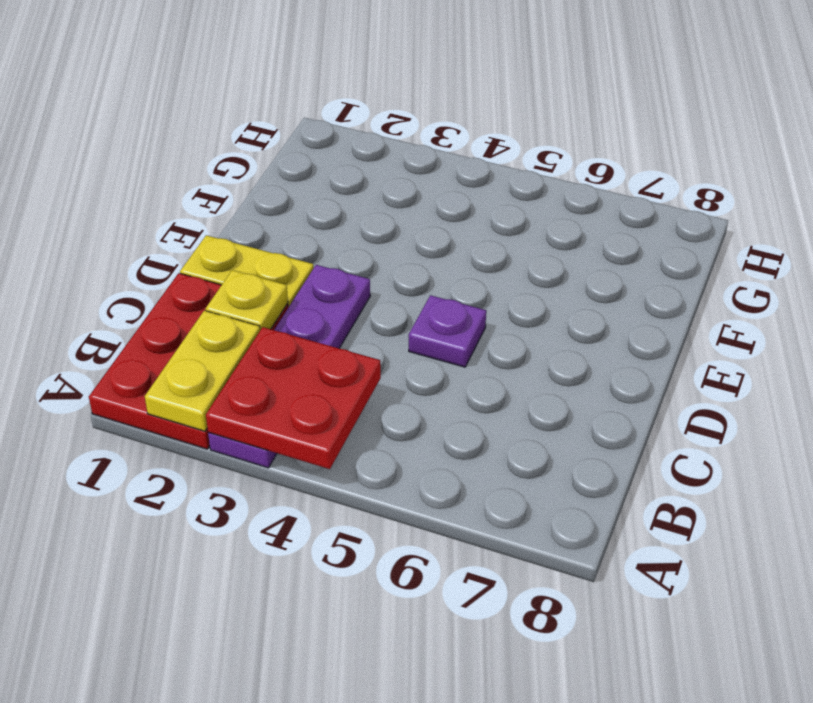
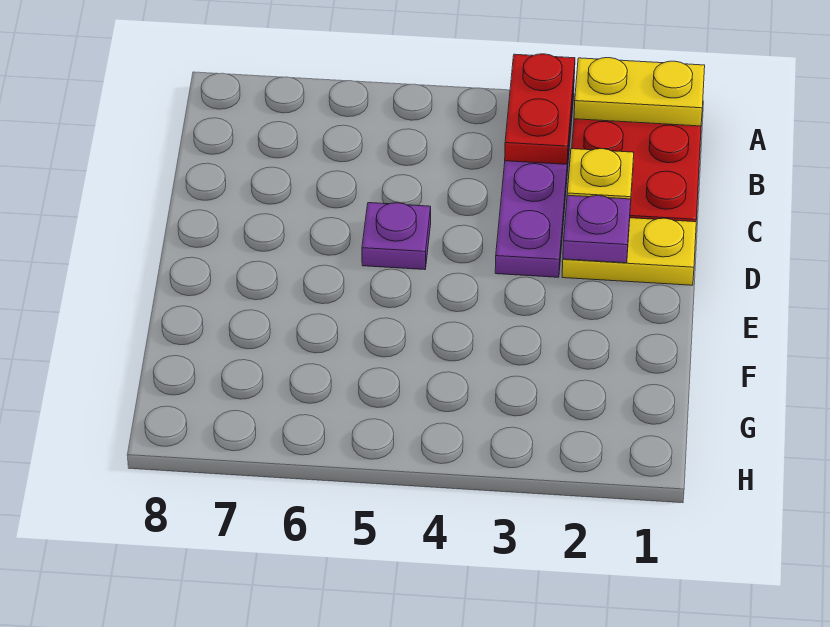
yellow plate A2:B2 level 2 -> yellow plate A1:A2 level 2
red plate A3:B4 level 2 -> red plate A3:B3 level 2
none -> purple plate D2 level 2

